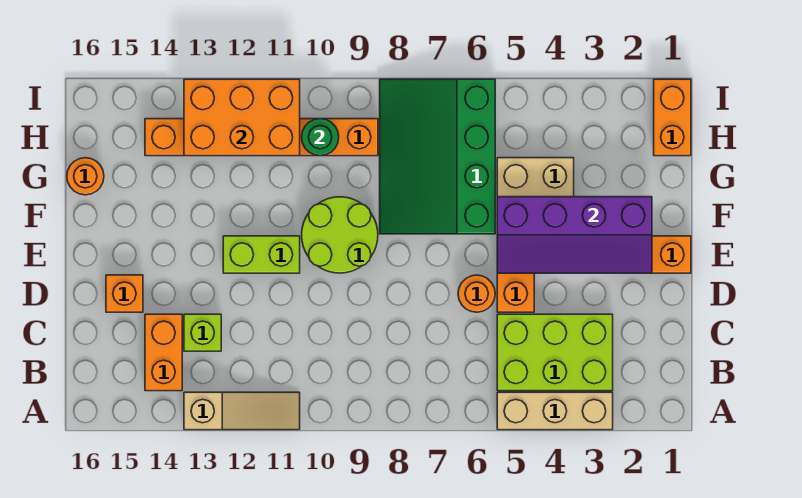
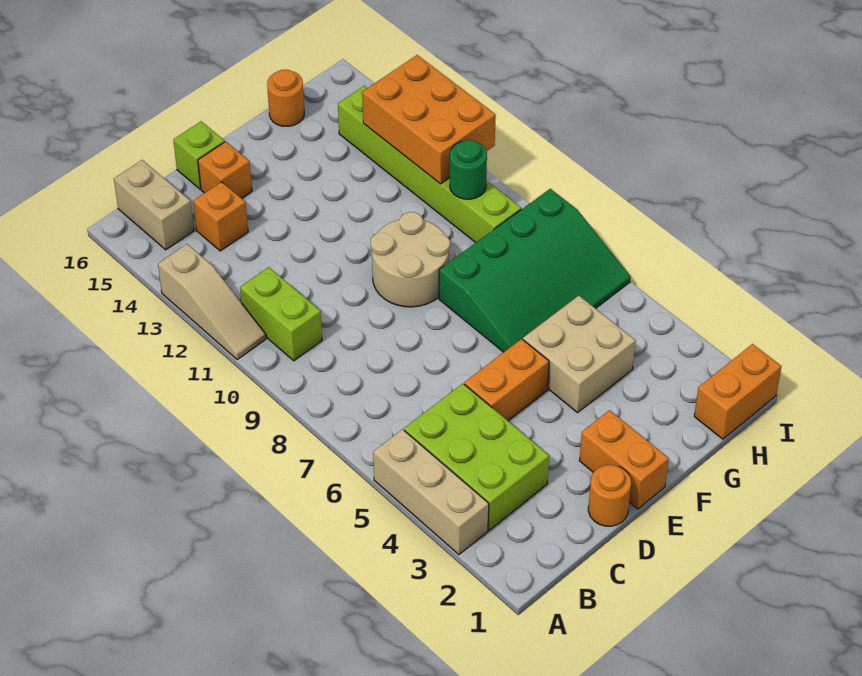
orange brick B14:C14 level 1 -> orange brick C14 level 1
none -> tan brick B15:B16 level 1
lime brick C13 level 1 -> lime brick D16 level 1
orange round brick D6 level 1 -> orange round brick D1 level 1
purple slope E2:F5 level 2 top F -> none
lime round brick E9:F10 level 1 -> tan round brick E9:F10 level 1
lime brick E11:E12 level 1 -> lime brick B10:B11 level 1
green slope F6:I8 level 1 top 6 -> green slope F6:I8 level 1 top 8
orange brick H9:H14 level 1 -> lime brick H9:H14 level 1

